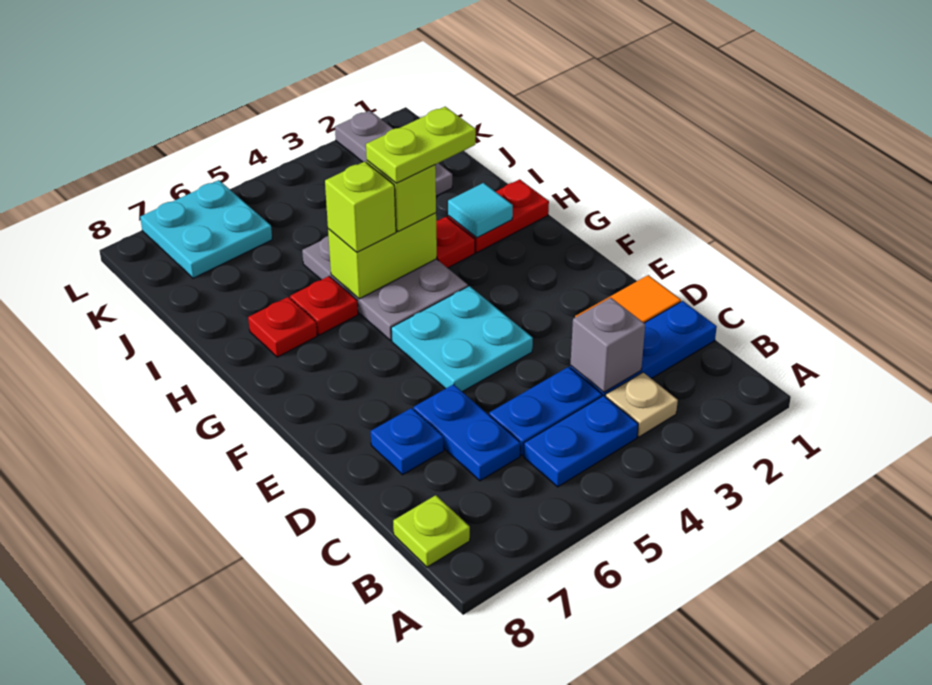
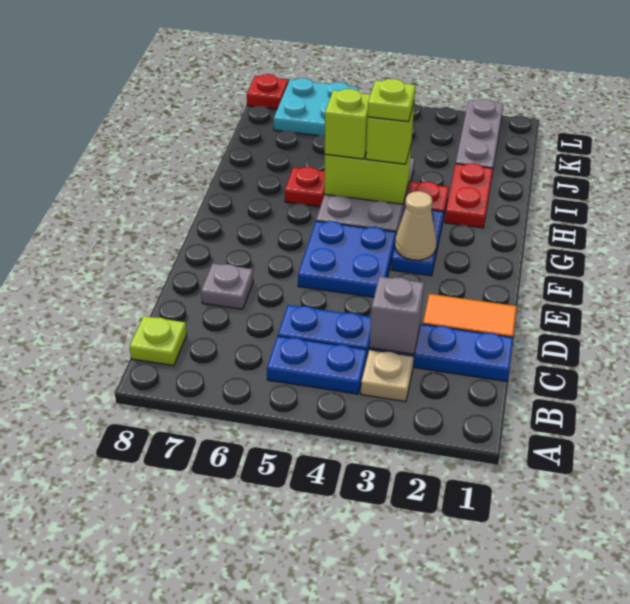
blue plate C6:D6 level 1 -> blue plate F3:G3 level 1
blue plate D7 level 1 -> grey plate D7 level 1
cyan plate E4:F5 level 1 -> blue plate E4:F5 level 1
none -> tan cone F3 level 2
red plate H1:H2 level 1 -> red plate H2:I2 level 1
cyan tile H2 level 2 -> none
lime plate H3:H4 level 4 -> lime plate H4 level 4
red plate H7 level 1 -> red plate L8 level 1

